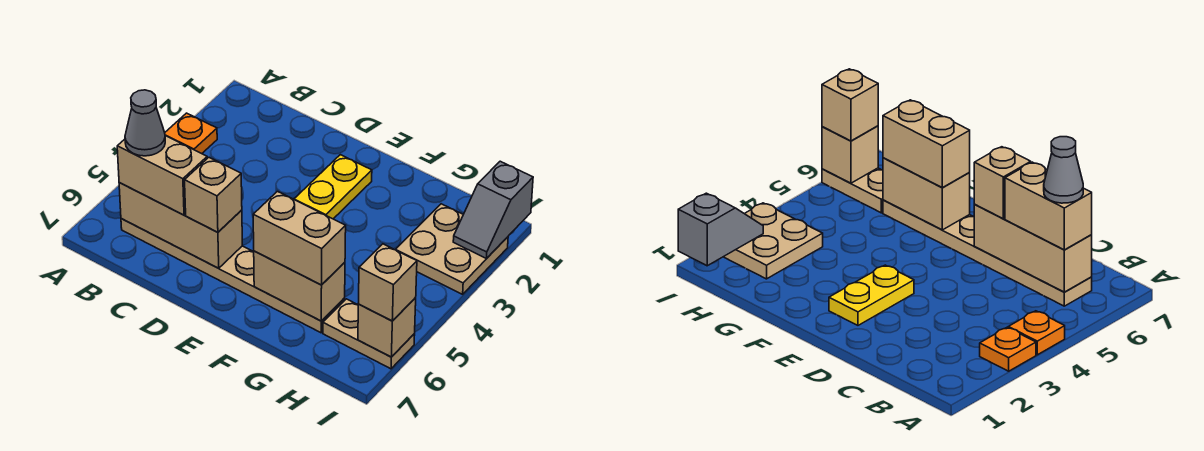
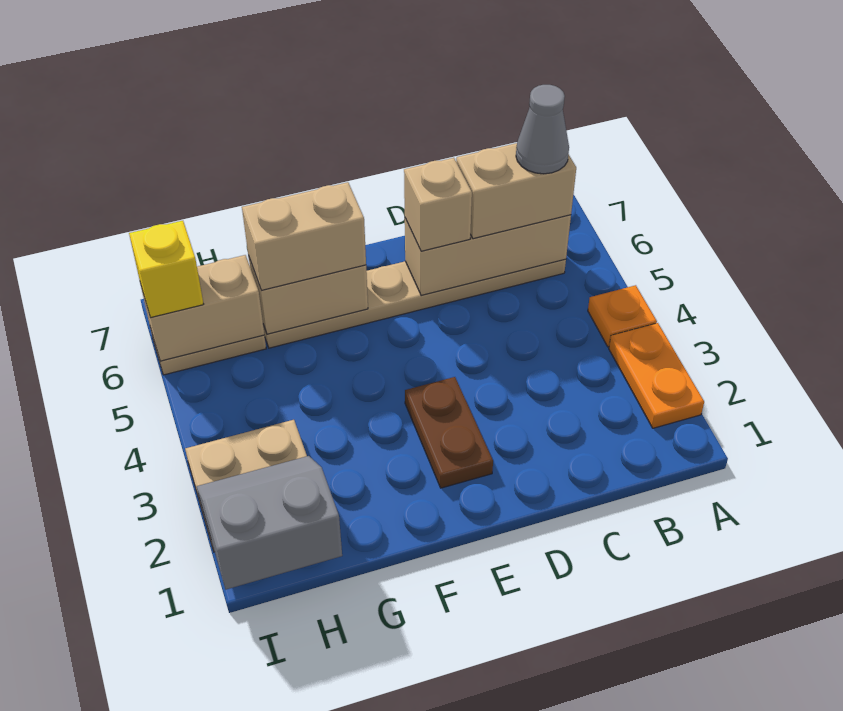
orange plate A3 level 1 -> orange plate A2:A3 level 1
yellow plate E2:E3 level 1 -> brown plate E2:E3 level 1
grey slope I1:I2 level 2 top 1 -> grey slope H1:I2 level 2 top 1
tan brick I6 level 2 -> tan brick H6:I6 level 2
tan brick I6 level 3 -> yellow brick I6 level 3

